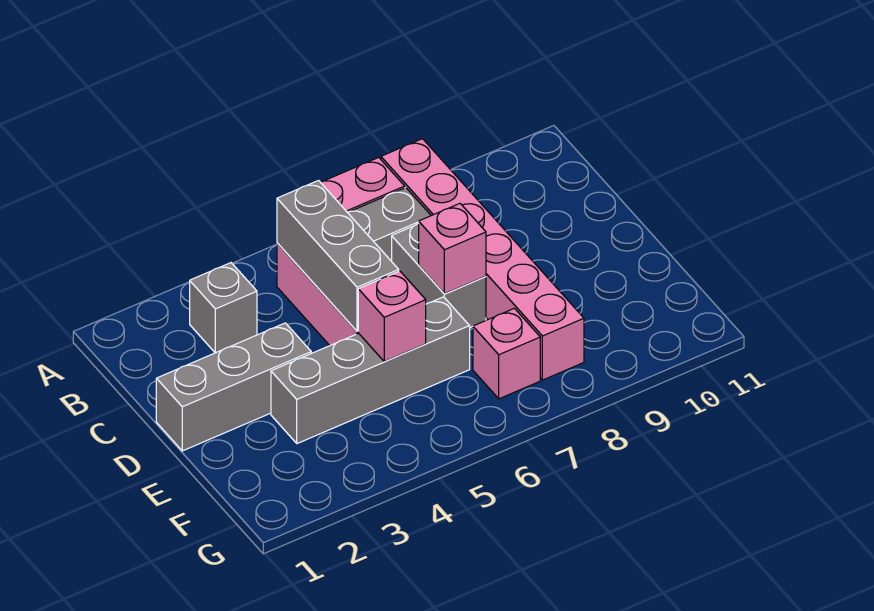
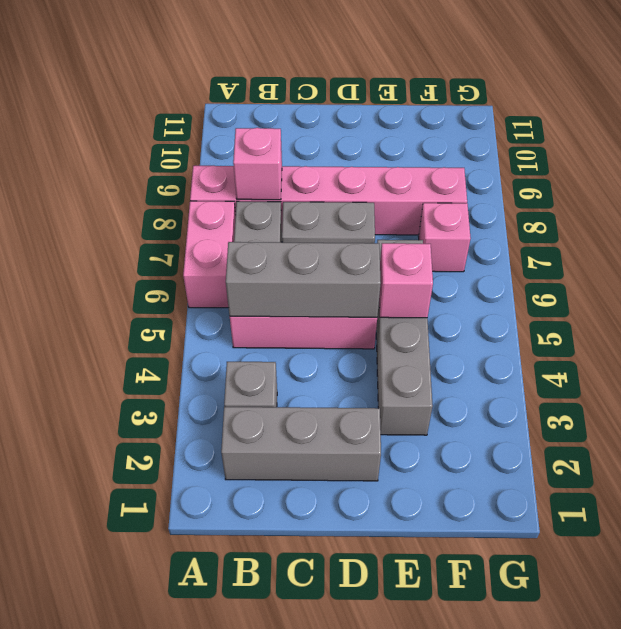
grey brick D1:D3 level 1 -> grey brick B2:D2 level 1
pink brick D7 level 2 -> pink brick B8 level 2

